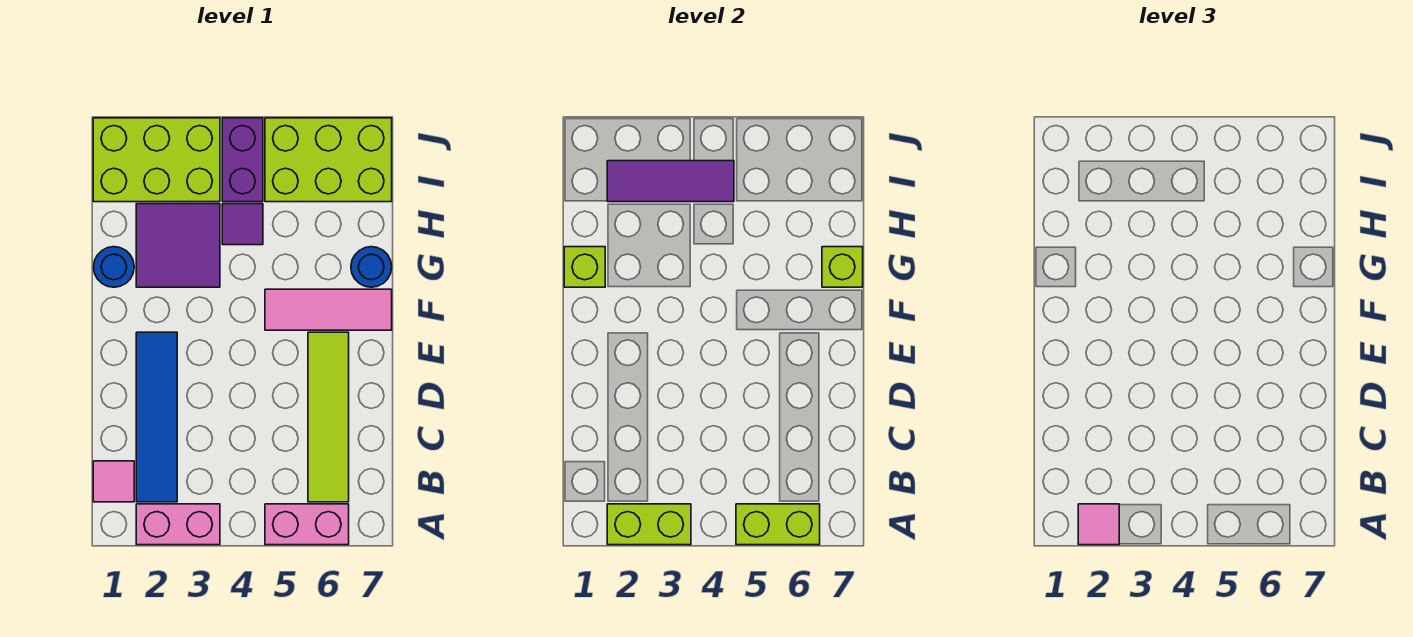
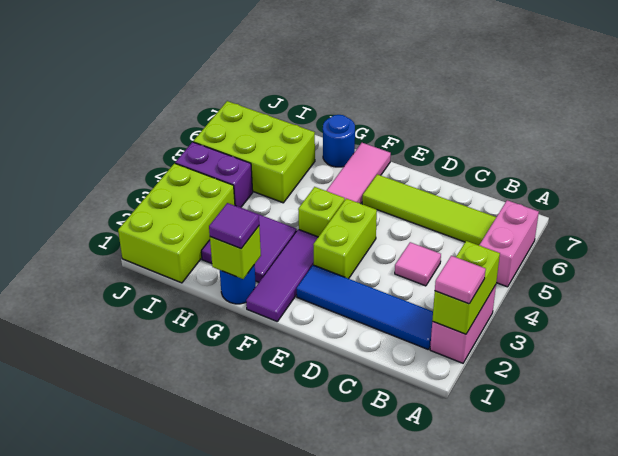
lime brick A5:A6 level 2 -> lime brick E3:E4 level 1
pink tile B1 level 1 -> pink tile C4 level 1
lime brick G7 level 2 -> lime brick F4 level 1
purple tile H4 level 1 -> purple tile G1 level 3
purple tile I2:I4 level 2 -> purple tile F1:F3 level 1
lime brick I5:J7 level 1 -> lime brick H5:J6 level 1

